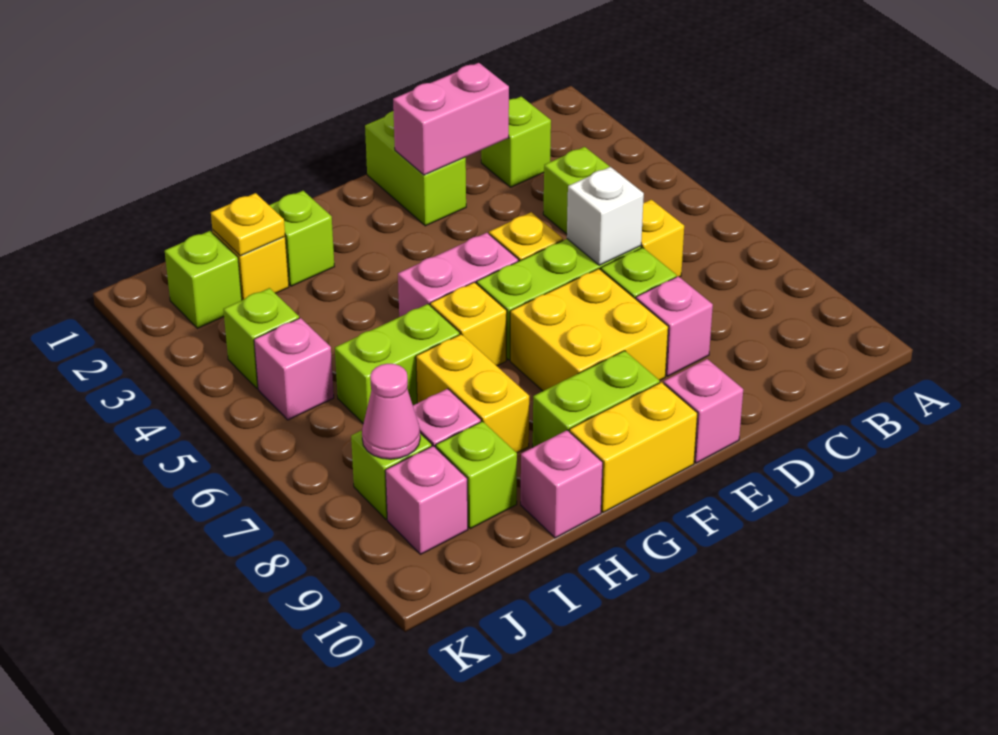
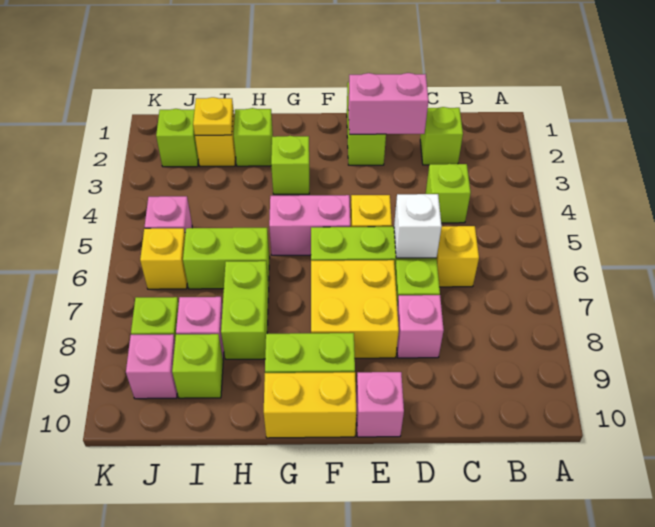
yellow brick G6 level 1 -> yellow brick J6 level 1
yellow brick H7:H8 level 1 -> lime brick H7:H8 level 1
pink brick H10 level 1 -> none
lime brick J4 level 1 -> lime brick G3 level 1
pink cone J8 level 2 -> none

